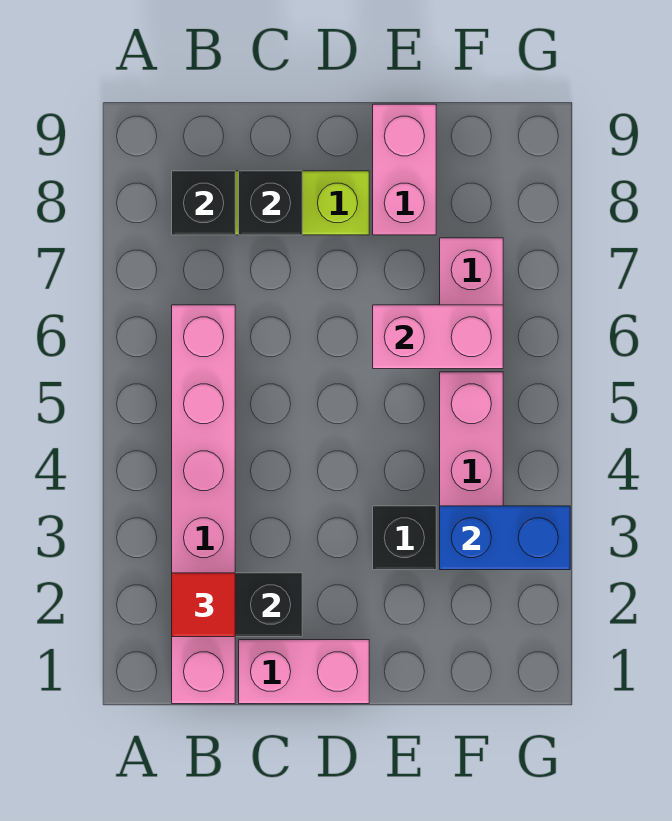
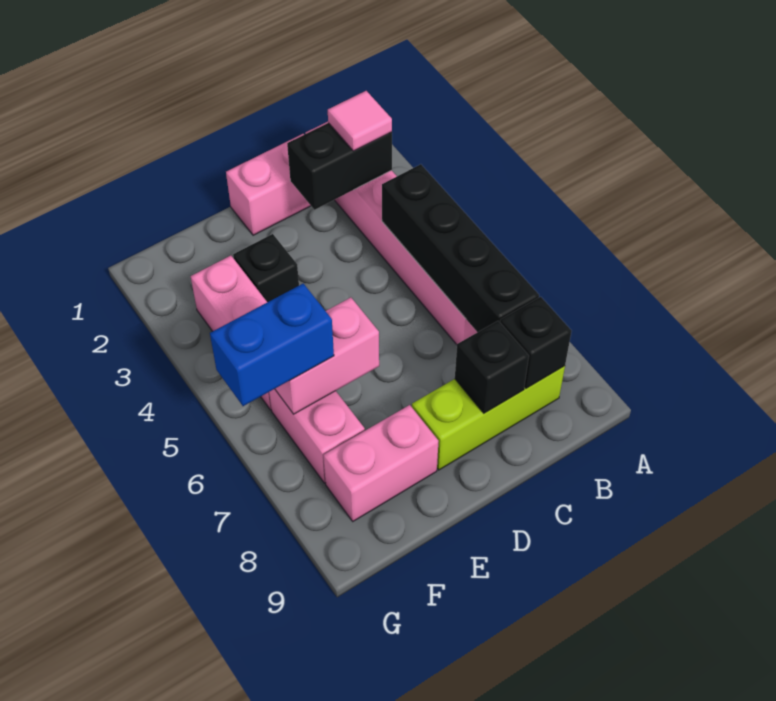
red tile B2 level 3 -> pink tile B2 level 3
none -> black brick B4:B7 level 2
pink brick E8:E9 level 1 -> pink brick E8:F8 level 1
blue brick F3:G3 level 2 -> blue brick F6:G6 level 3

